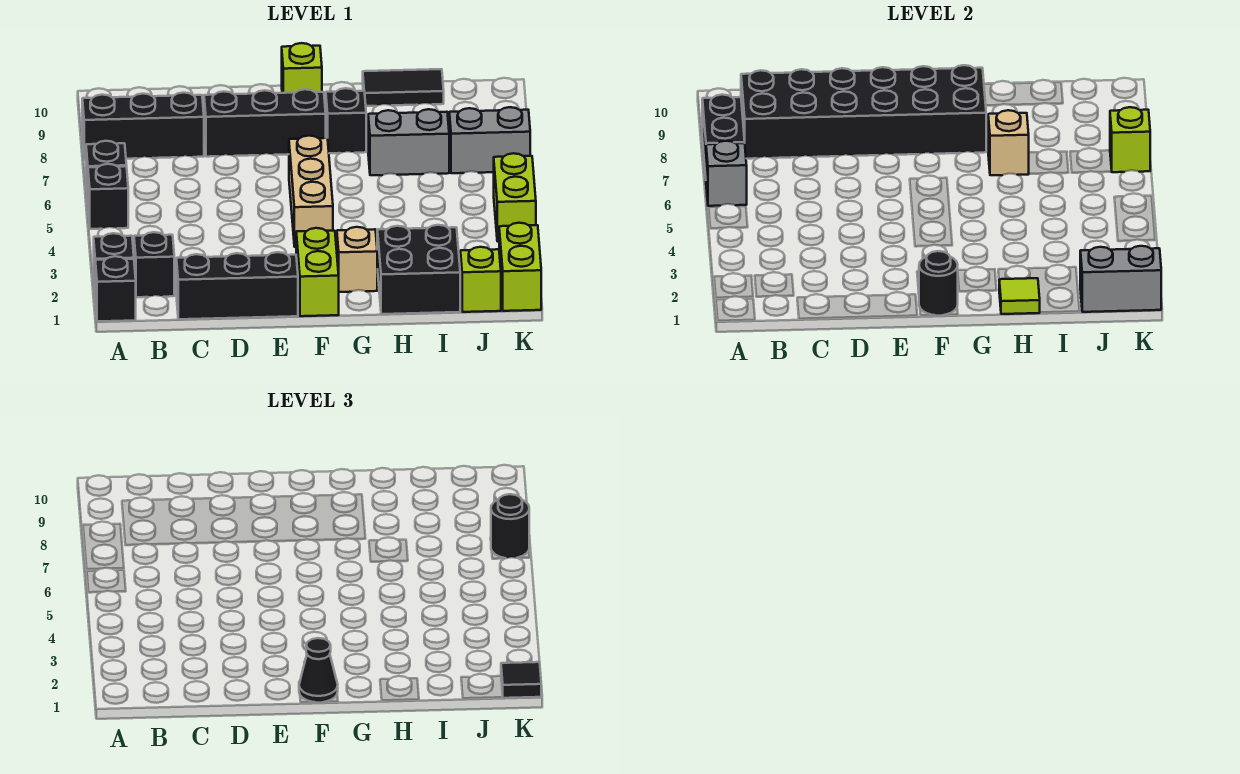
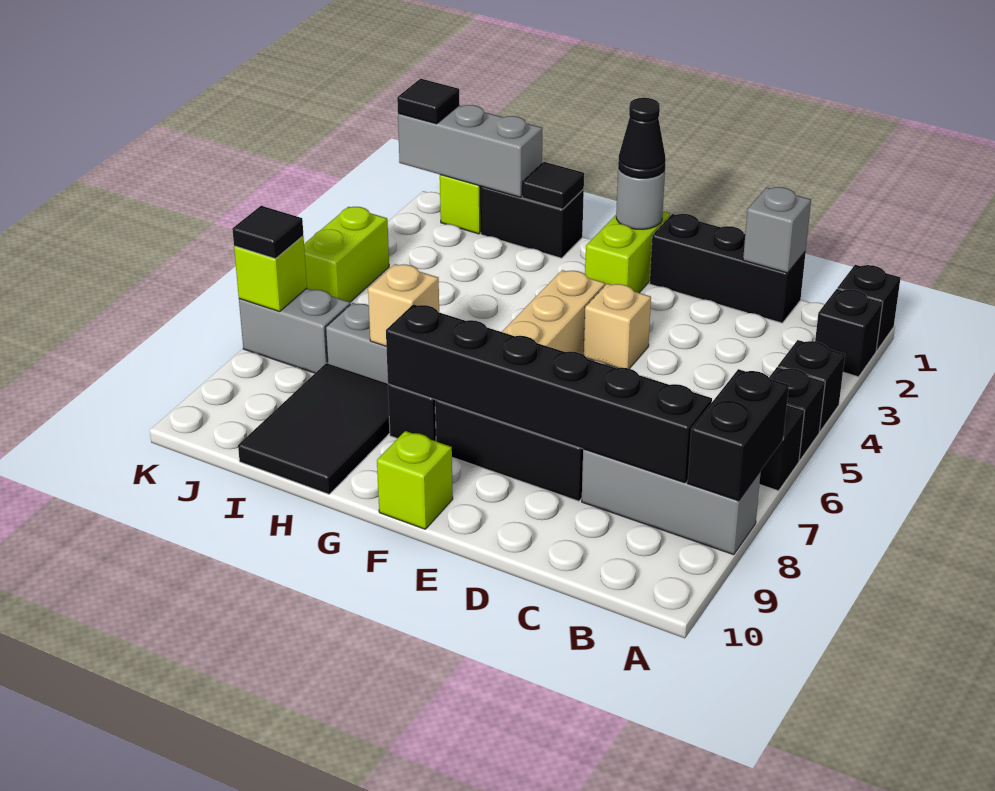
grey brick A6 level 2 -> grey brick C1 level 2
black brick A8:C8 level 1 -> grey brick A8:C8 level 1
black brick B2 level 1 -> black brick A4 level 1
black brick B8:G9 level 2 -> black brick B8:G8 level 2
black round brick F1 level 2 -> grey round brick F1 level 2
tan brick G2 level 1 -> tan brick E4 level 1
black brick H1:I2 level 1 -> black brick H1:I1 level 1
lime tile H1 level 2 -> black tile H1 level 2
black tile H10:I10 level 1 -> black tile H8:I10 level 1
grey brick J1:K1 level 2 -> grey brick I1:K1 level 2
lime brick K1:K2 level 1 -> none
black round brick K7 level 3 -> black tile K7 level 3

